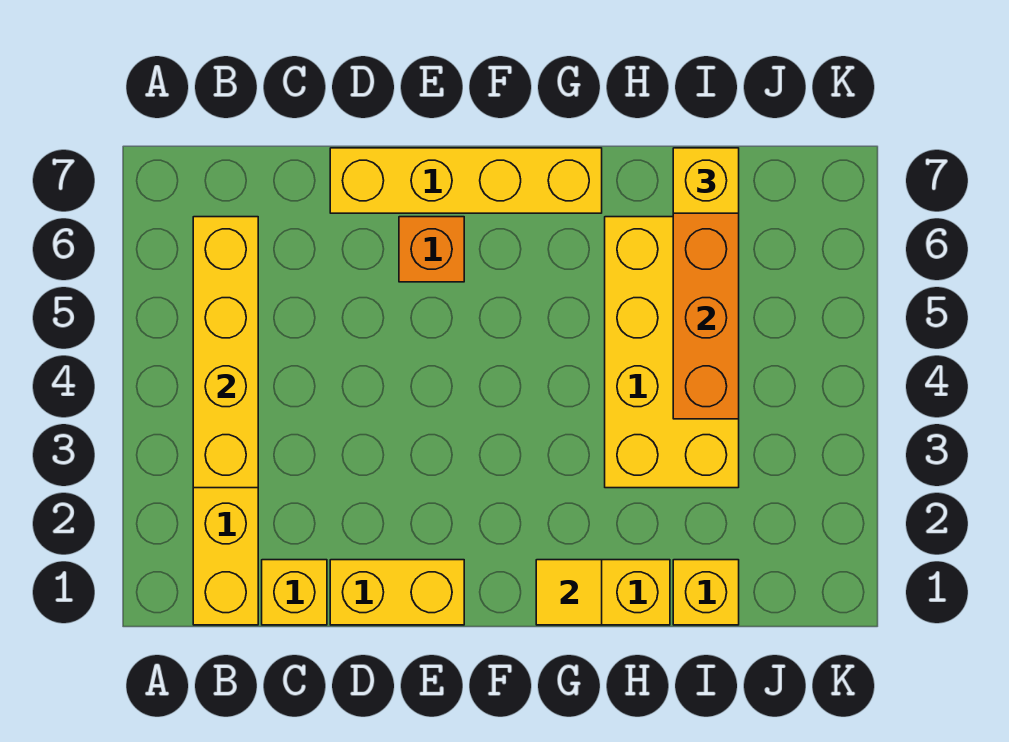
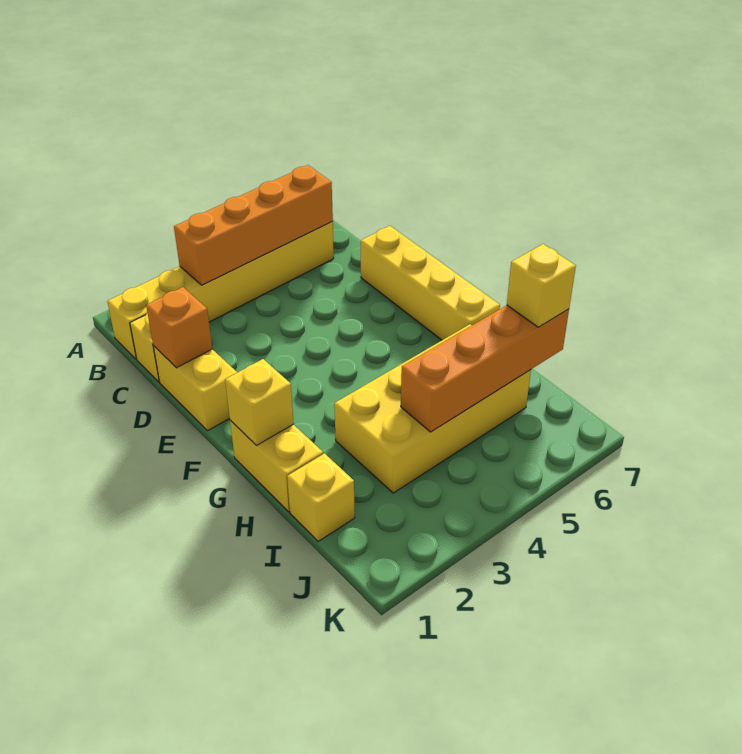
yellow brick B3:B6 level 2 -> orange brick B3:B6 level 2
orange brick E6 level 1 -> orange brick D1 level 2
yellow tile G1 level 2 -> yellow brick G1 level 2

